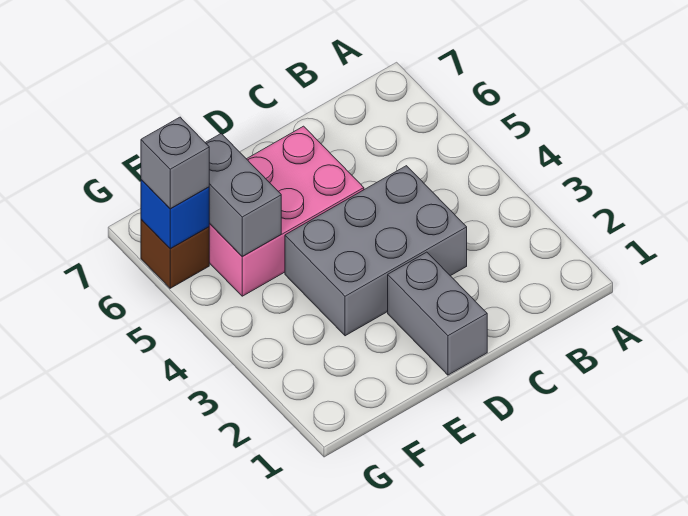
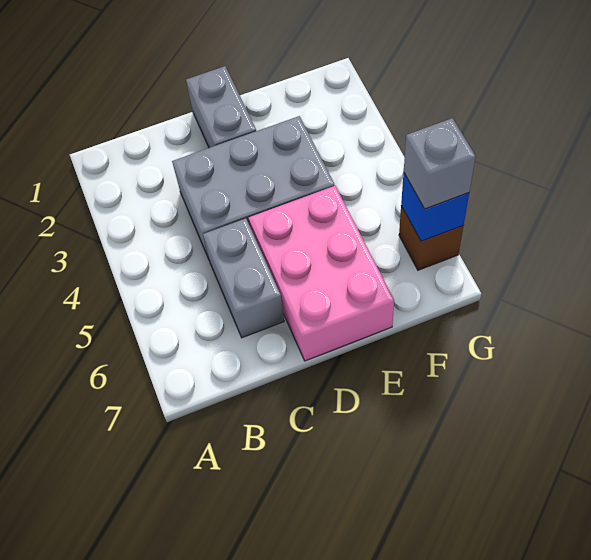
pink brick D5:F6 level 1 -> pink brick D5:E7 level 1
grey brick F5:F6 level 2 -> grey brick C5:C6 level 1

